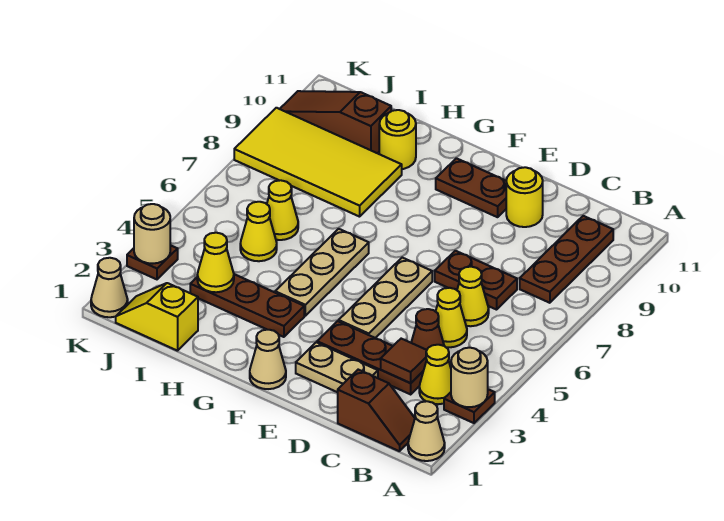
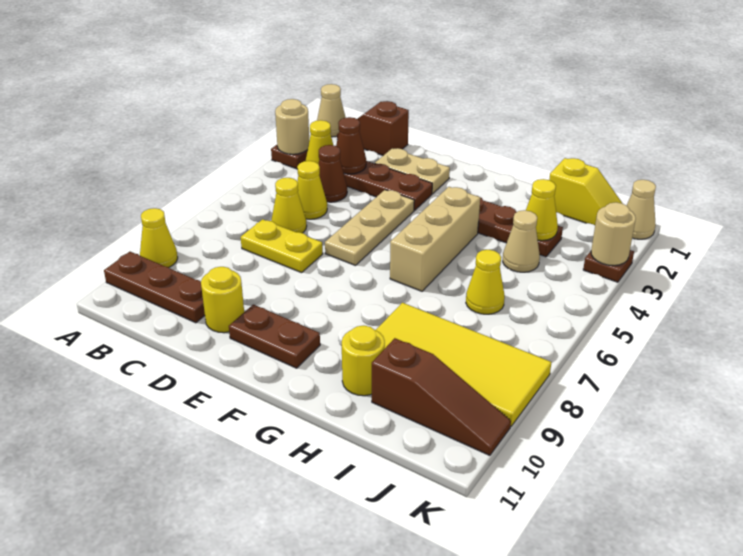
brown plate B8:B10 level 1 -> brown plate A10:C10 level 1
brown tile C3 level 2 -> brown cone C3 level 2
brown plate C7:D7 level 1 -> yellow plate C7:D7 level 1
tan cone F1 level 1 -> tan cone I4 level 1
tan plate G4:G6 level 1 -> tan brick G4:G6 level 1
yellow cone I5 level 1 -> yellow cone A9 level 1

